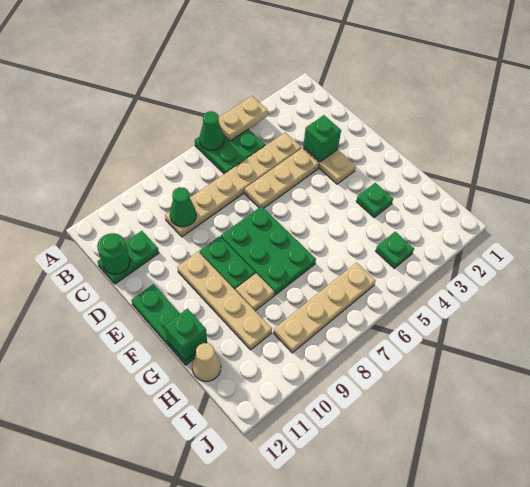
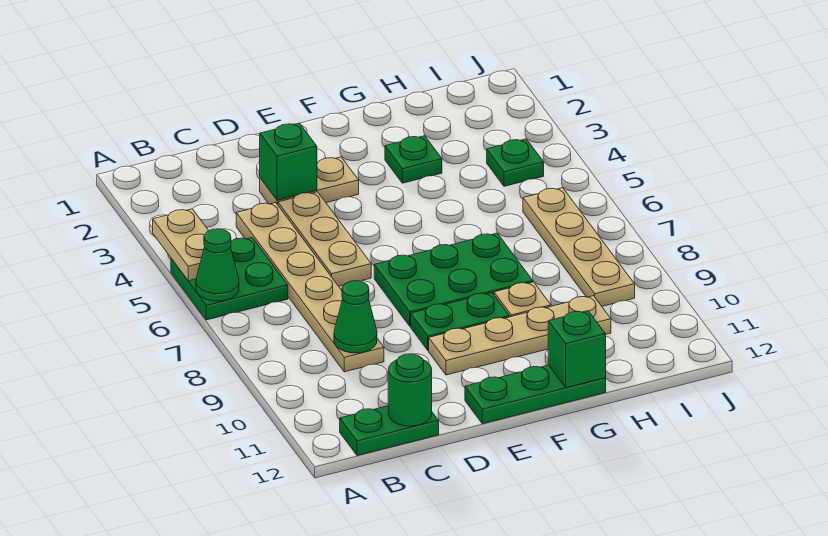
green plate C11:C12 level 1 -> green plate B12:C12 level 1
tan cone H12 level 1 -> none

